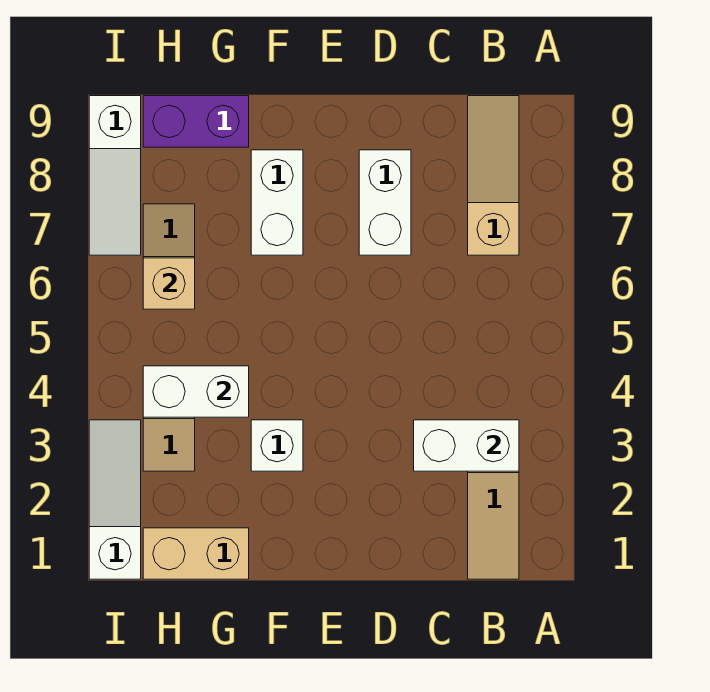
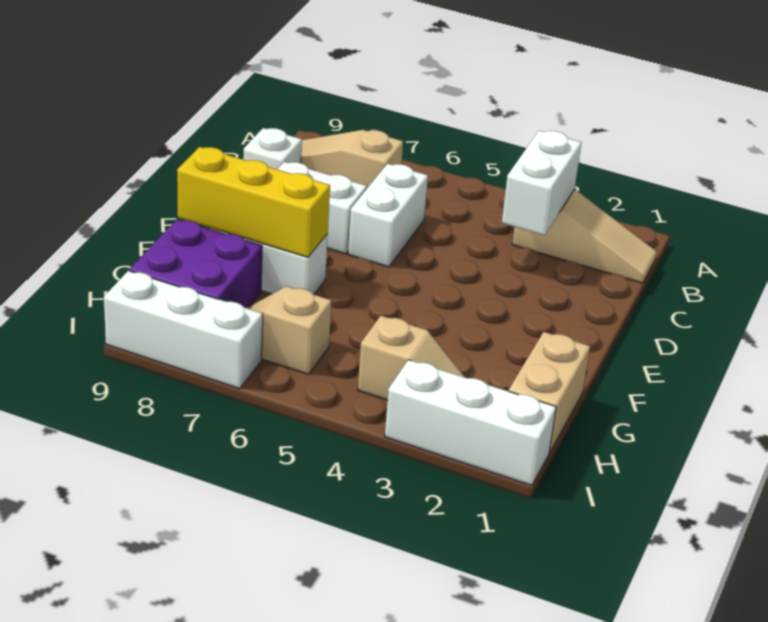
white brick F3 level 1 -> white brick C9 level 1
none -> yellow brick F7:F9 level 2
white brick G4:H4 level 2 -> white brick C6:D6 level 1
purple brick G9:H9 level 1 -> purple brick G8:H9 level 1
tan brick H6 level 2 -> none
white slope I1:I3 level 1 top 1 -> white brick I1:I3 level 1
white slope I7:I9 level 1 top 9 -> white brick I7:I9 level 1

